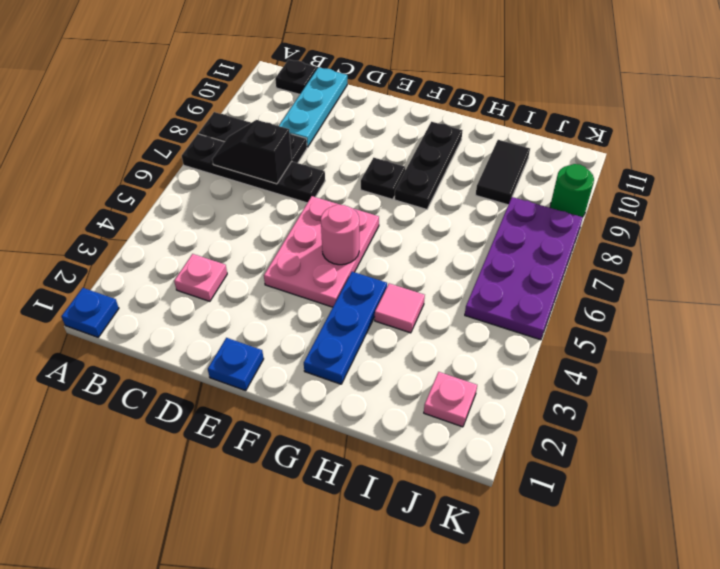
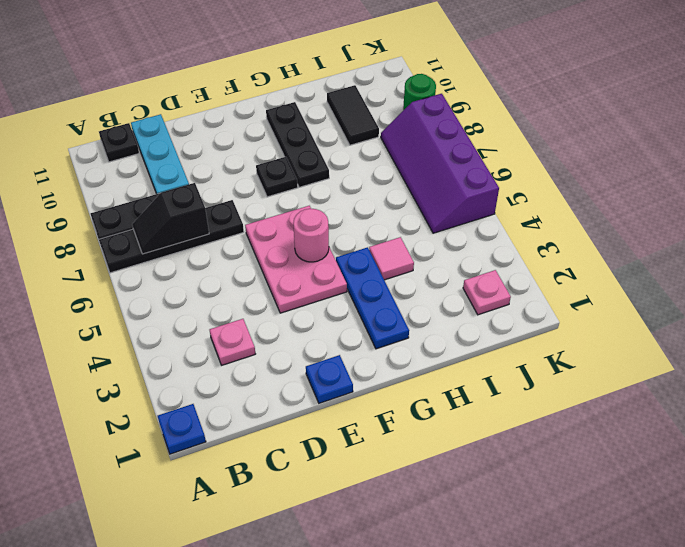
purple plate J5:K8 level 1 -> purple slope J5:K8 level 1 top K

